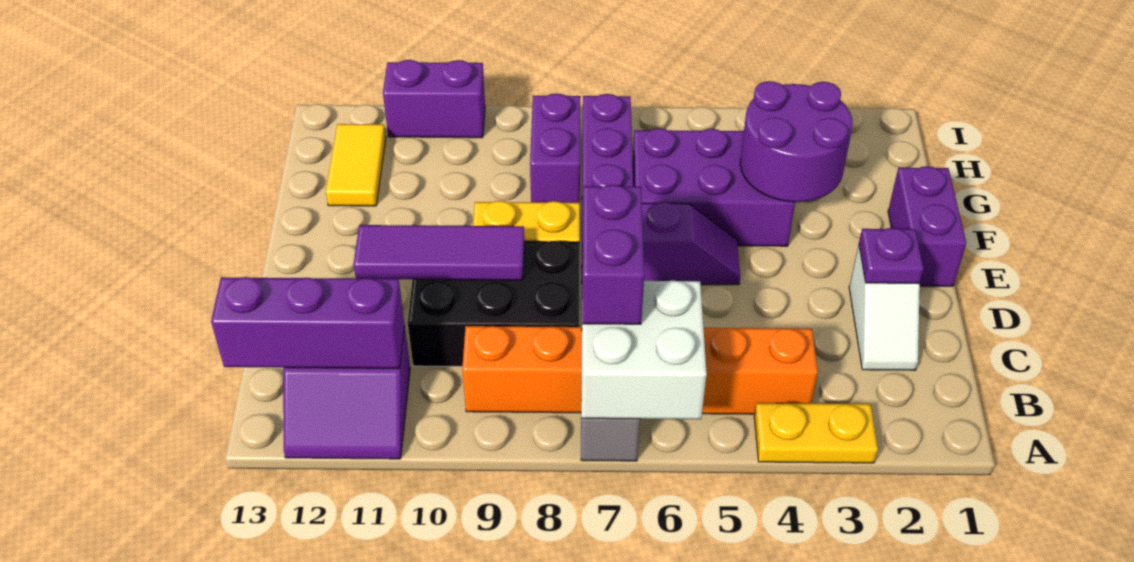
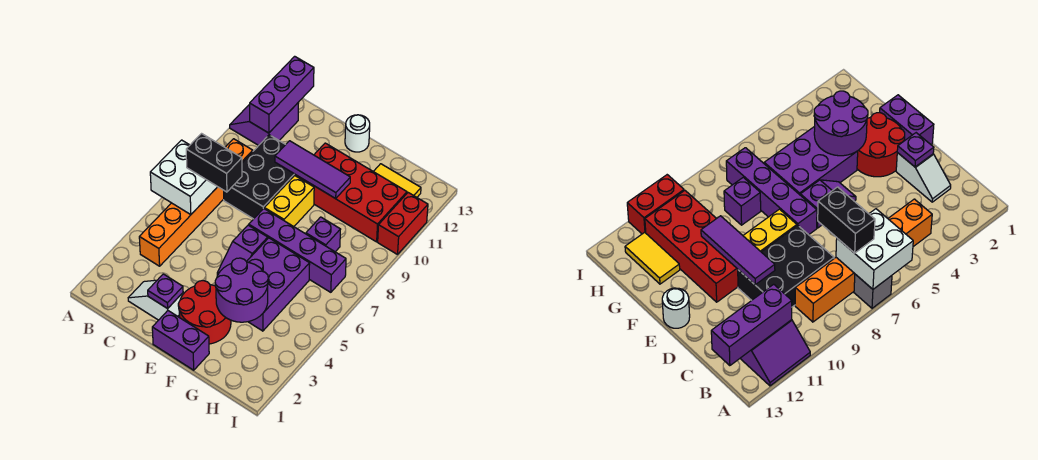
yellow plate A3:A4 level 1 -> none
purple brick B7:C7 level 3 -> black brick B7:C7 level 3
purple tile D9:D11 level 2 -> purple tile D10:F10 level 2
none -> red round brick E2:F3 level 1
none -> red brick E10:H11 level 1
none -> white round brick E13 level 1
purple brick G8:H8 level 1 -> purple brick G8 level 1
purple brick I10:I11 level 1 -> red brick I10:I11 level 1

